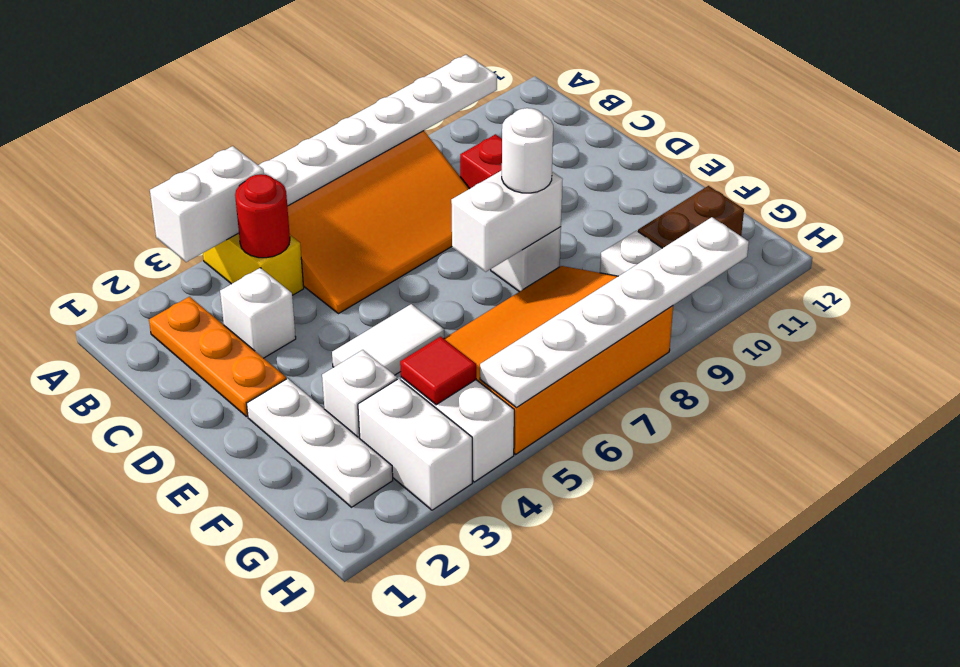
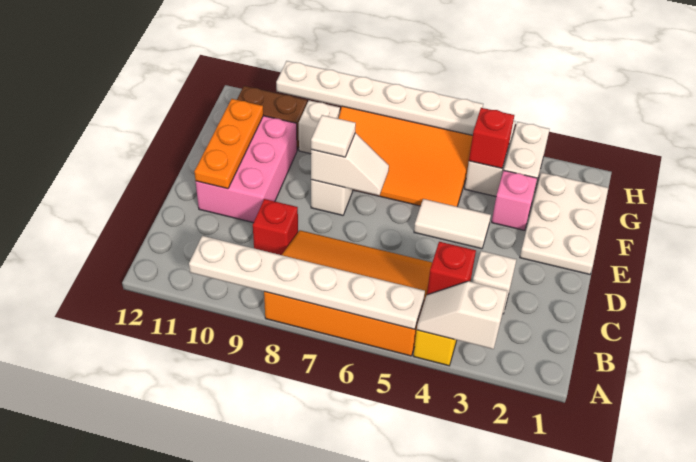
white brick A3:A4 level 2 -> white slope A3:A4 level 2 top 3
orange plate B2:D2 level 1 -> orange plate D11:F11 level 2
red round brick B4 level 2 -> red brick B4 level 2
none -> pink brick D10:F11 level 1
white plate E2:G2 level 1 -> white plate E1:G2 level 1
white brick E7:E8 level 2 -> white slope E7:E8 level 2 top 8
white round brick E8 level 3 -> white tile E8 level 3
white brick F3 level 1 -> pink brick F3 level 1
red tile G4 level 2 -> red brick G4 level 2

